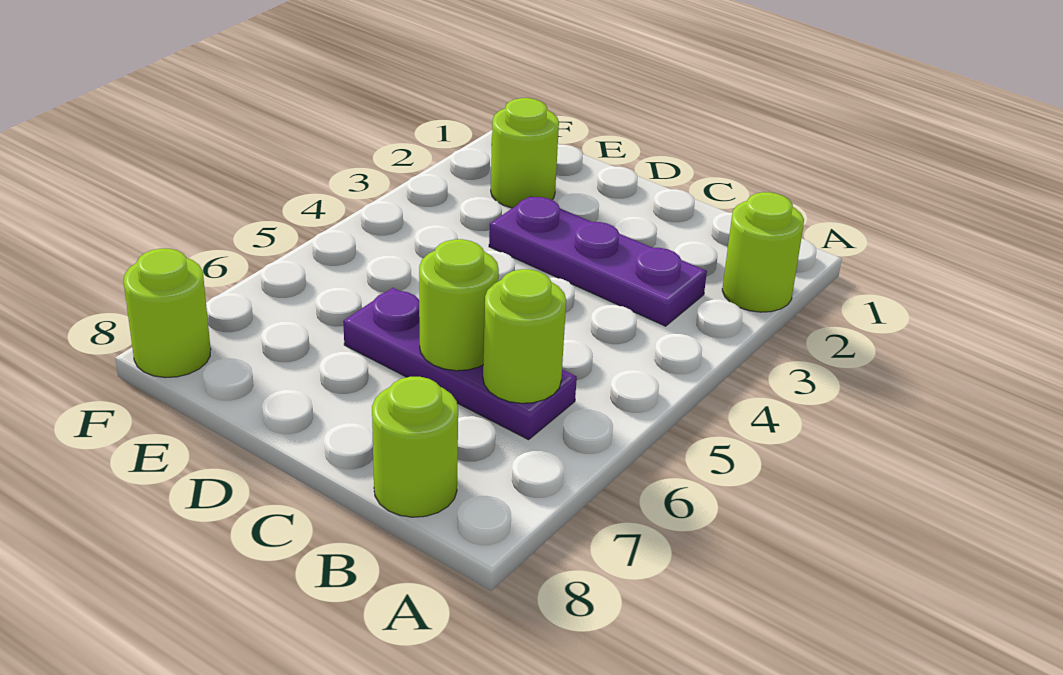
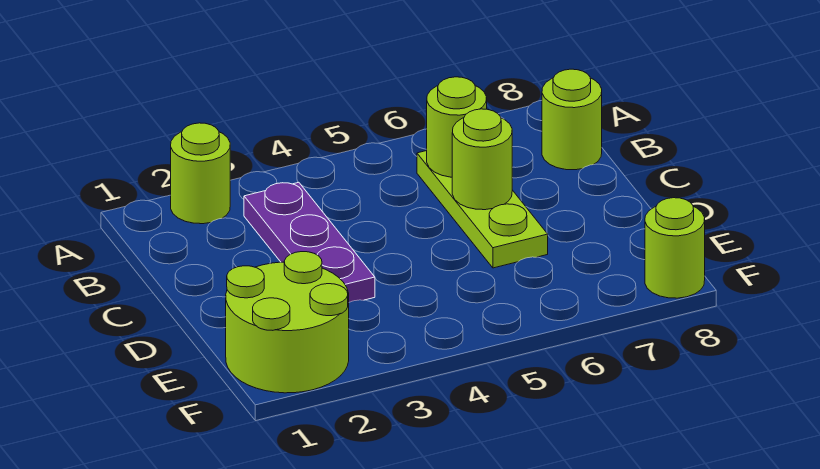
purple plate B6:D6 level 1 -> lime plate B6:D6 level 1
lime round brick E2 level 1 -> lime round brick E1:F2 level 1

